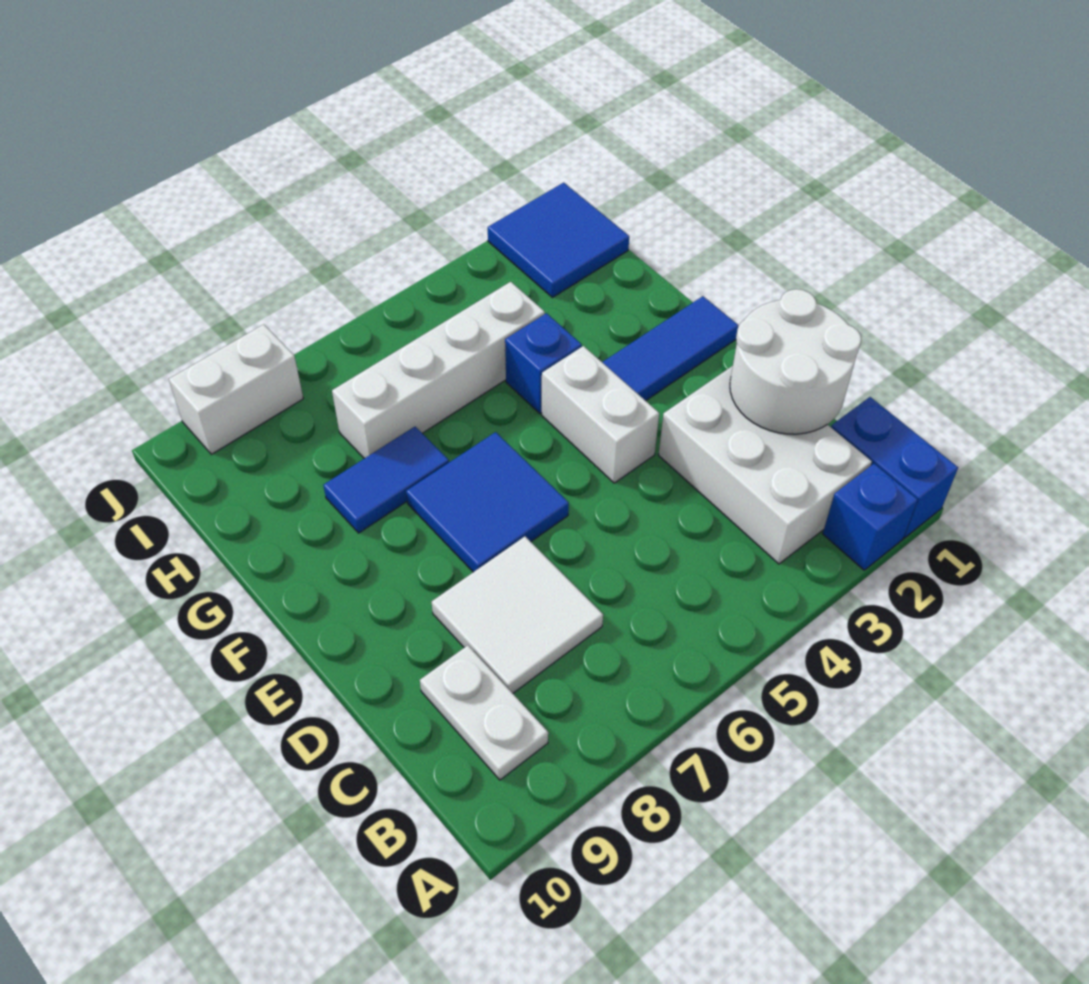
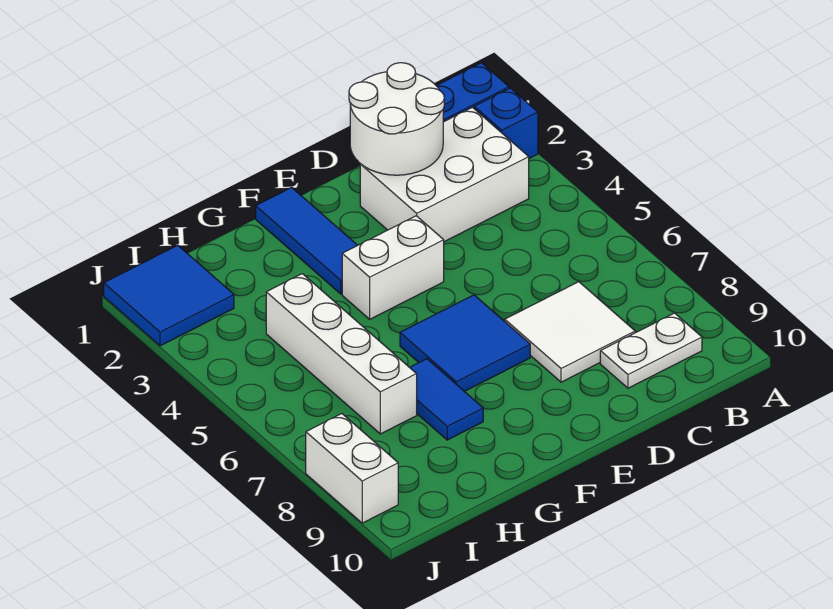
blue brick G4 level 1 -> none

